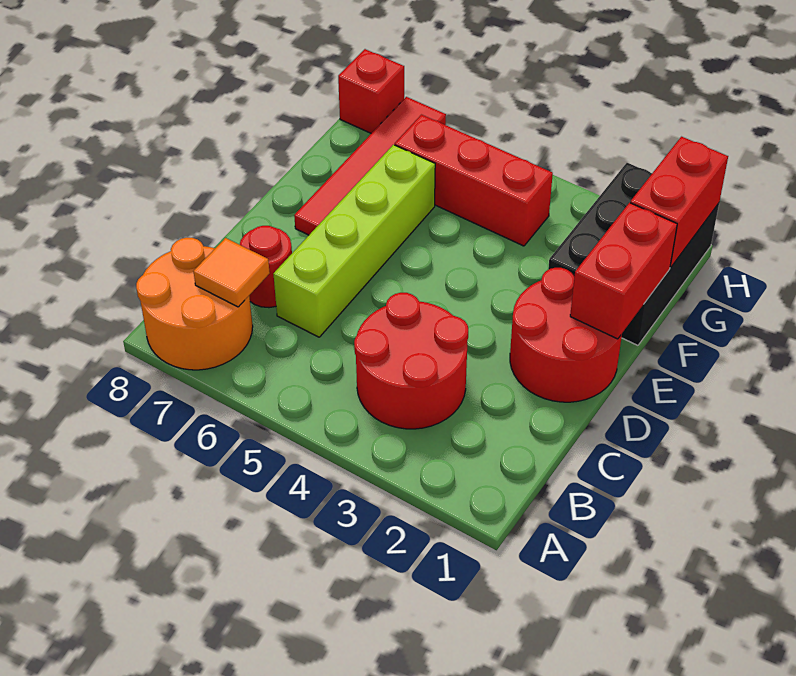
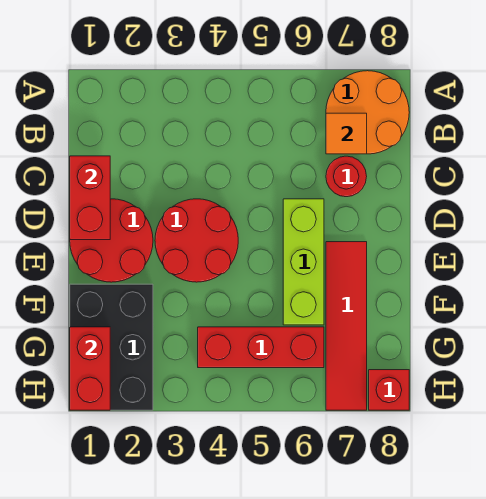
red round brick B3:C4 level 1 -> red round brick D3:E4 level 1
lime brick C6:F6 level 1 -> lime brick D6:F6 level 1
red brick E1:F1 level 2 -> red brick C1:D1 level 2

